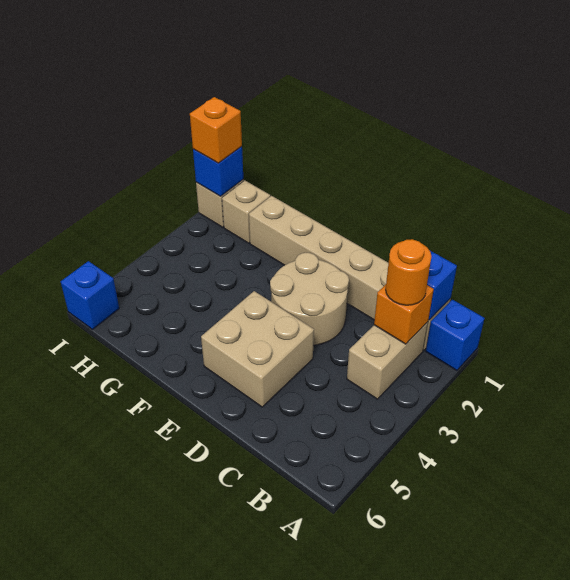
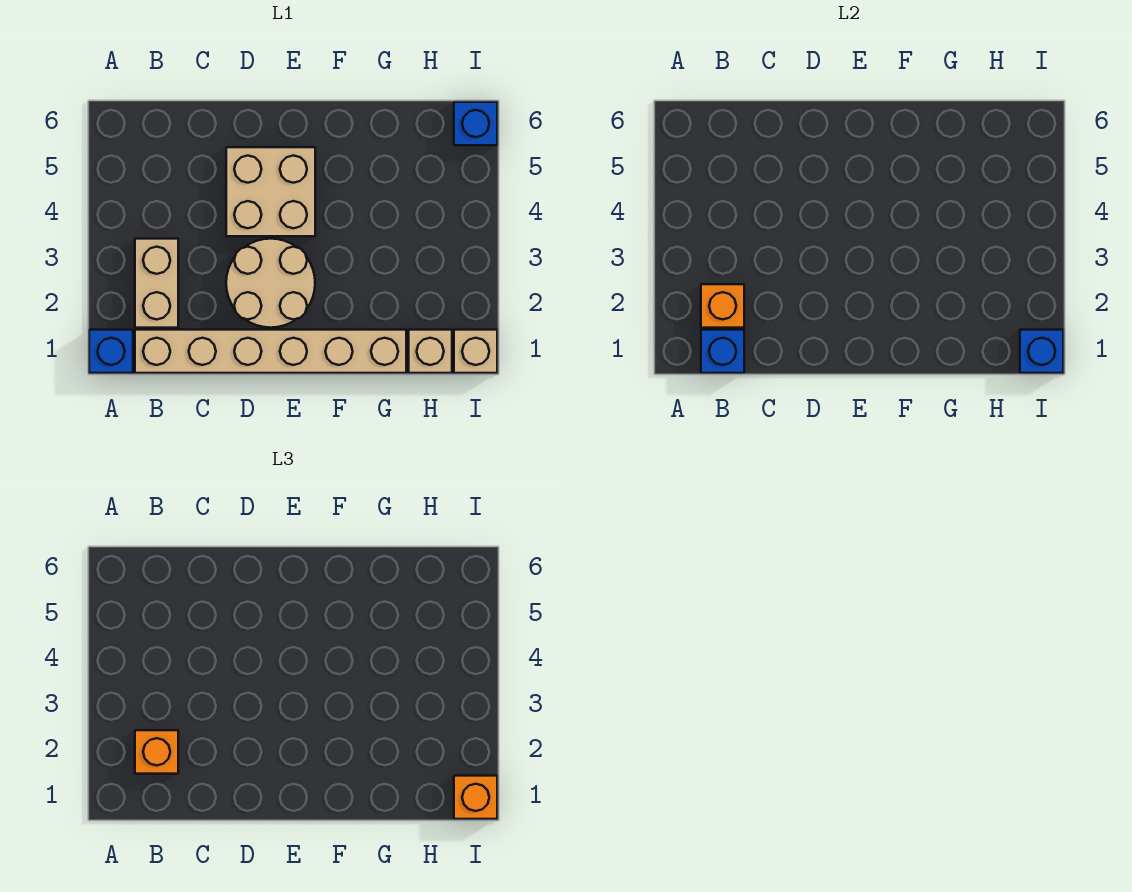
orange round brick B2 level 3 -> orange brick B2 level 3

